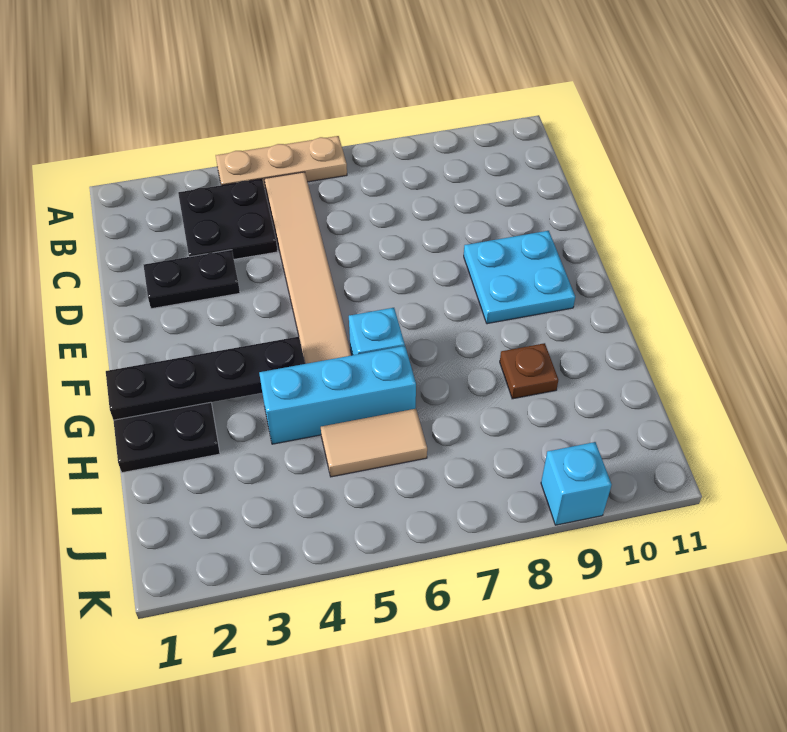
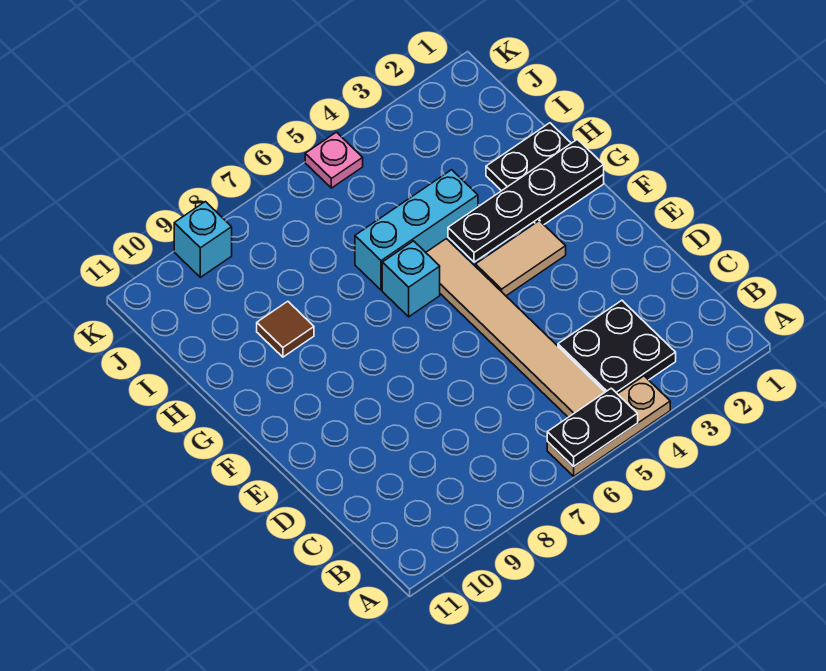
black plate D2:D3 level 1 -> black plate A5:A6 level 2
cyan plate E9:F10 level 1 -> none
brown plate H9 level 1 -> brown tile H9 level 1
tan tile I5:I6 level 1 -> tan tile F3:F4 level 1
none -> pink plate K5 level 1

